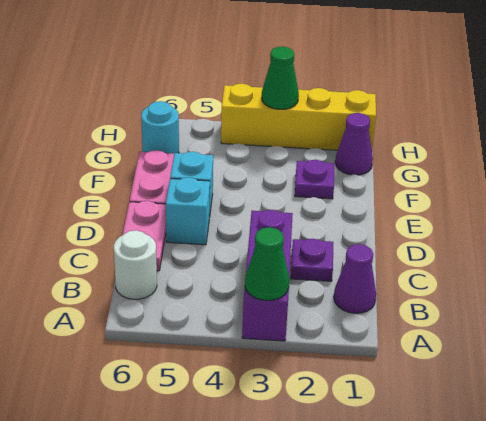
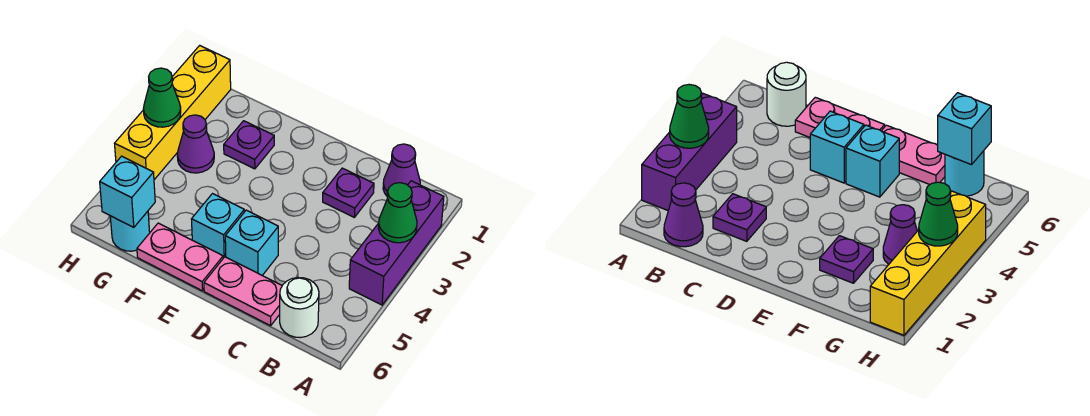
purple brick A3:C3 level 1 -> purple brick A2:A4 level 1
purple cone G1 level 1 -> purple cone G3 level 1
none -> cyan brick G6 level 2

